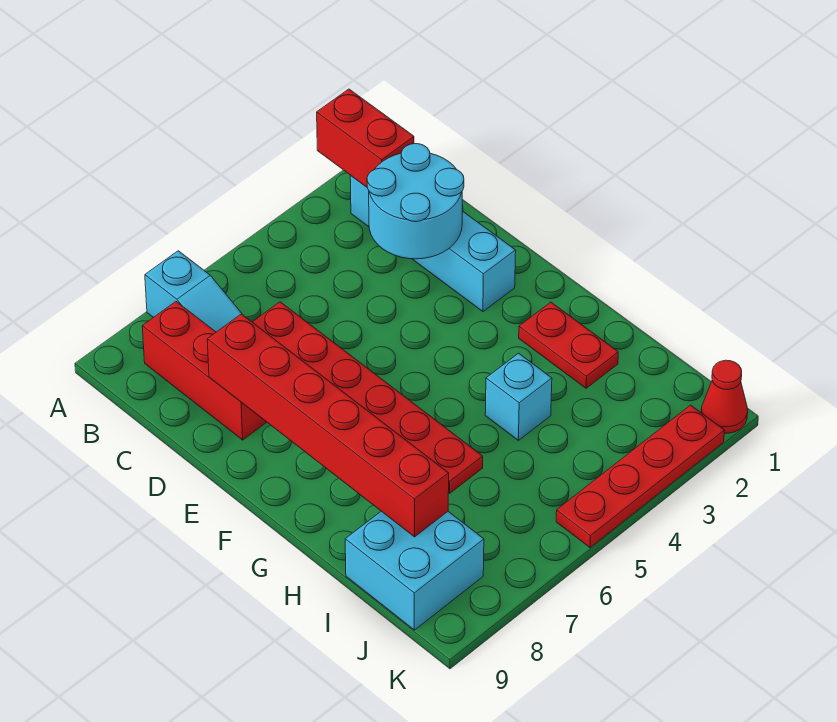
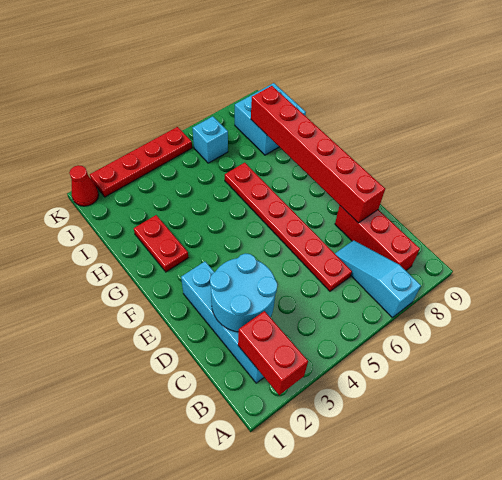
cyan brick H4 level 1 -> cyan brick J6 level 1

